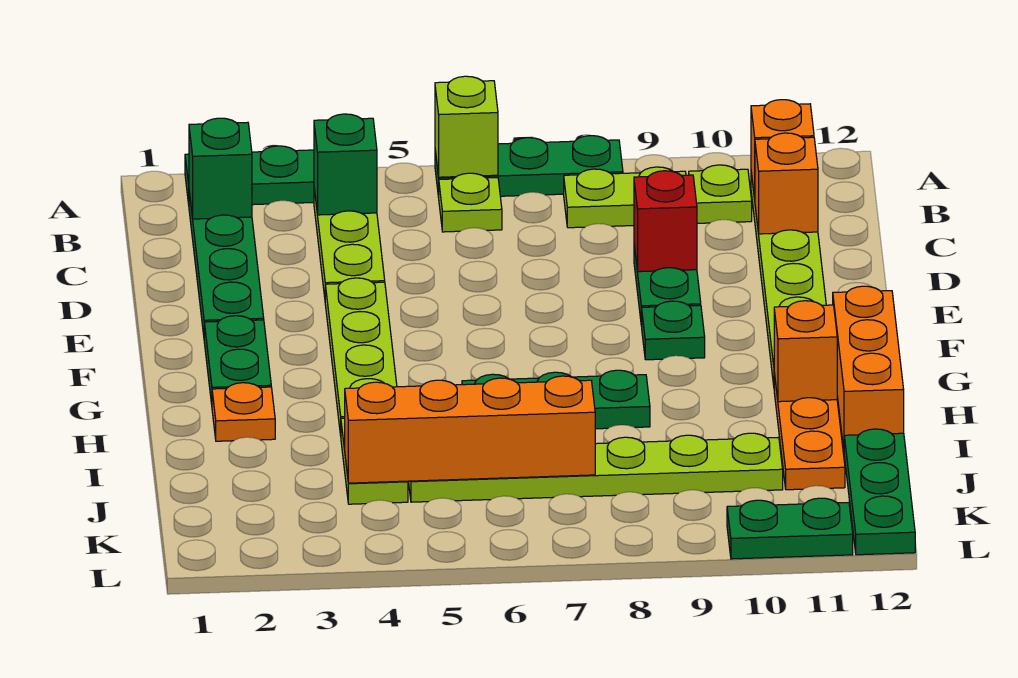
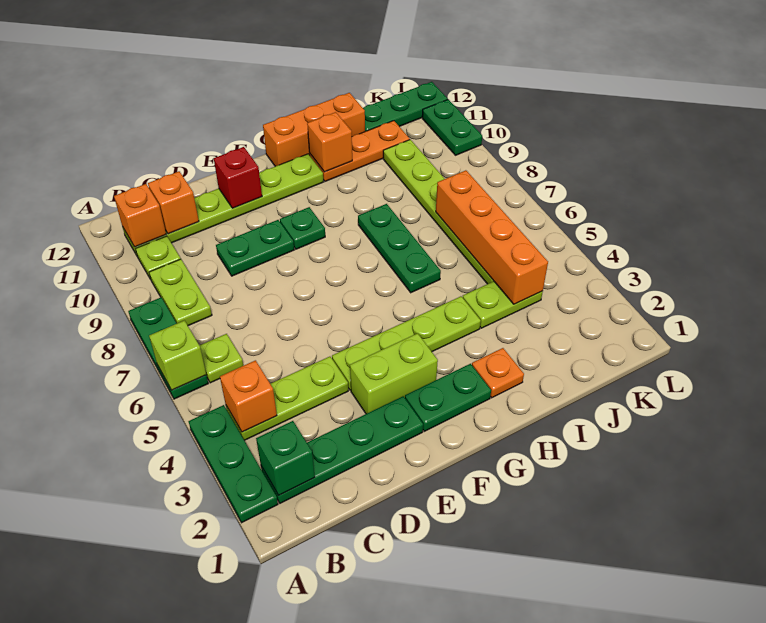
green brick B4 level 2 -> orange brick B4 level 2
red brick D9 level 2 -> red brick E11 level 2
none -> lime brick E3:F3 level 1

